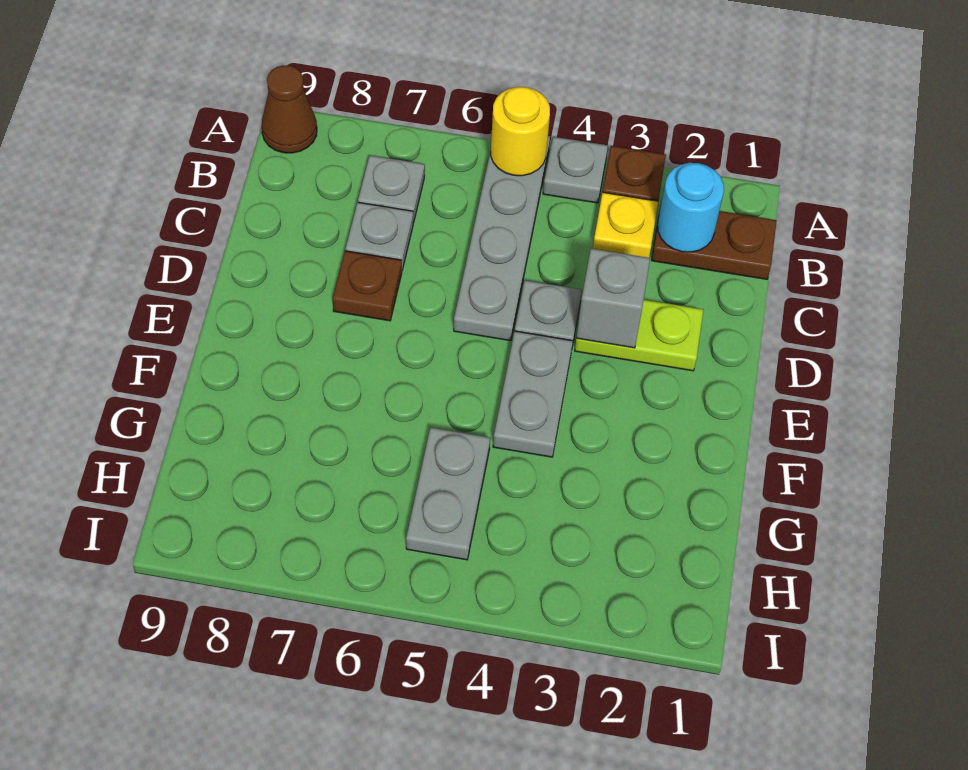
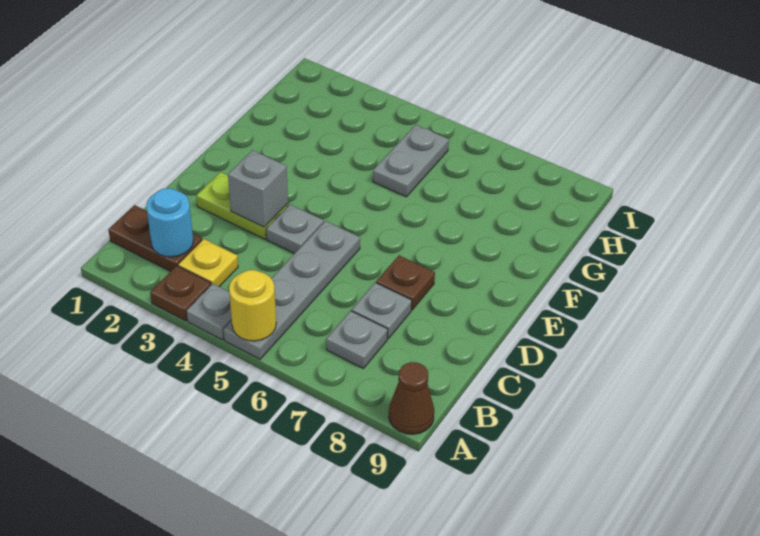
grey plate E4:F4 level 1 -> none

